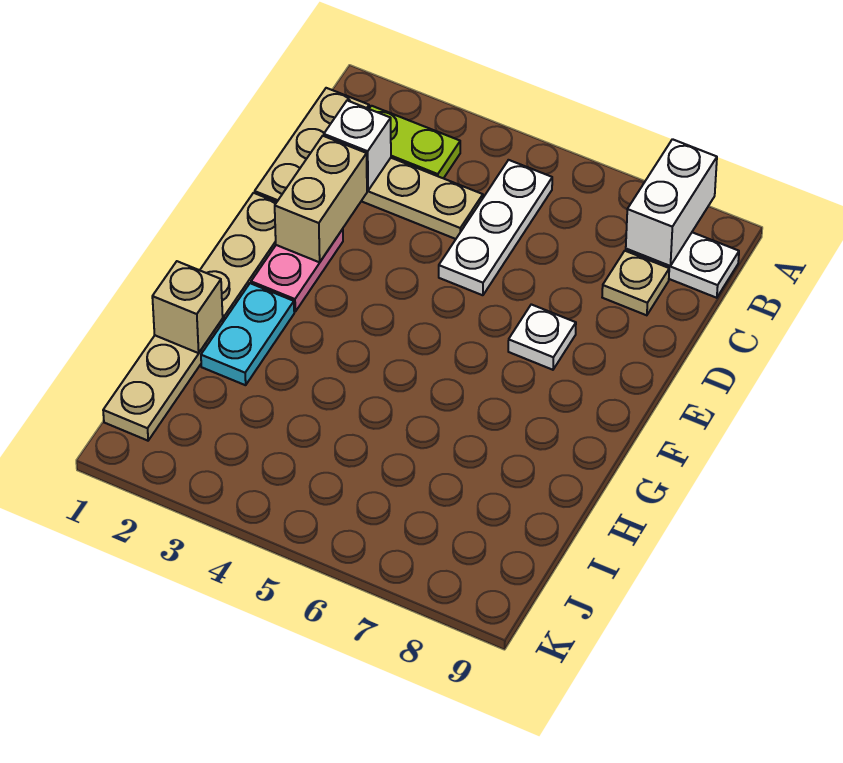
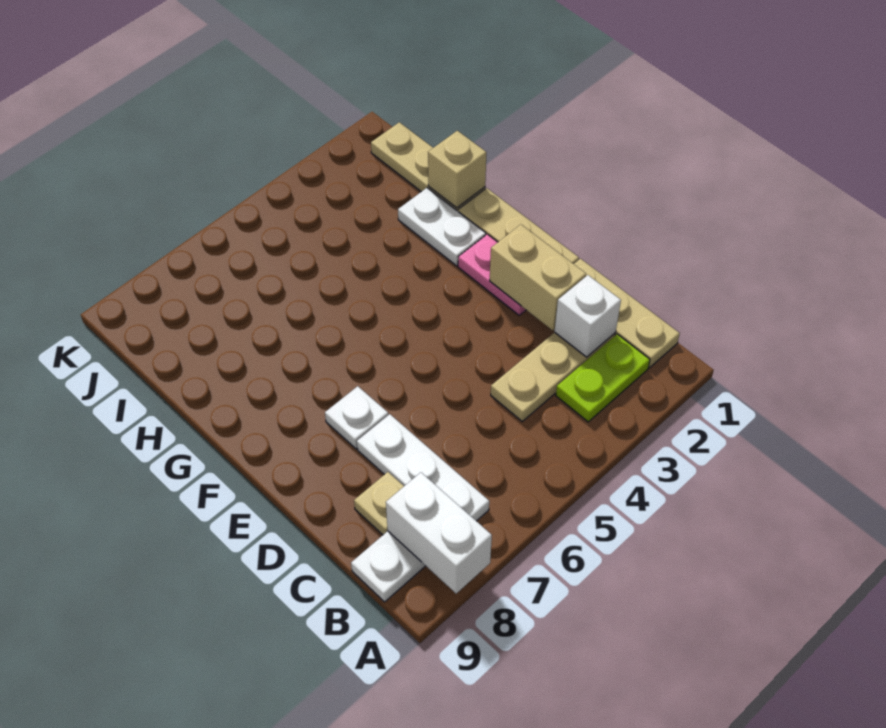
white plate B5:D5 level 1 -> white plate B7:D7 level 1
cyan plate G2:H2 level 1 -> white plate G2:H2 level 1

